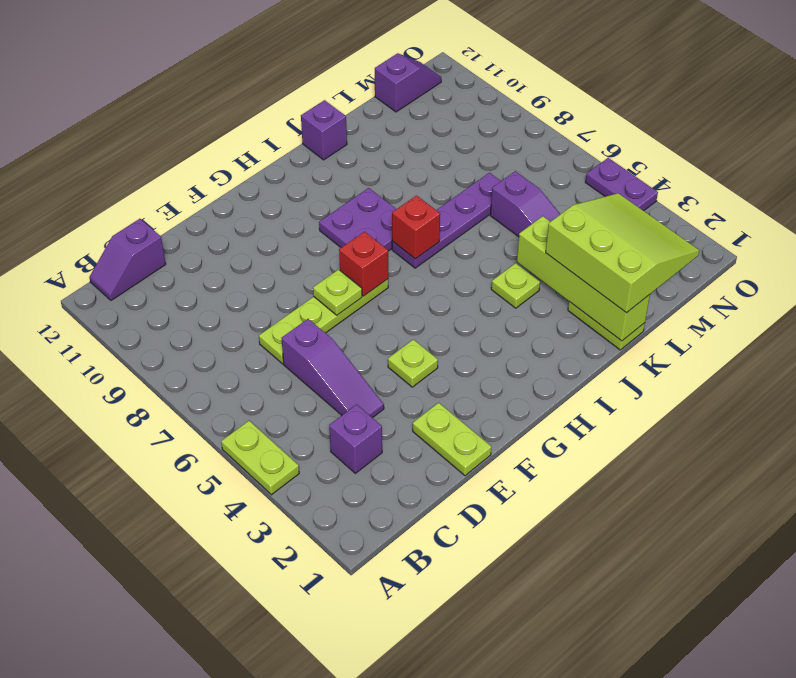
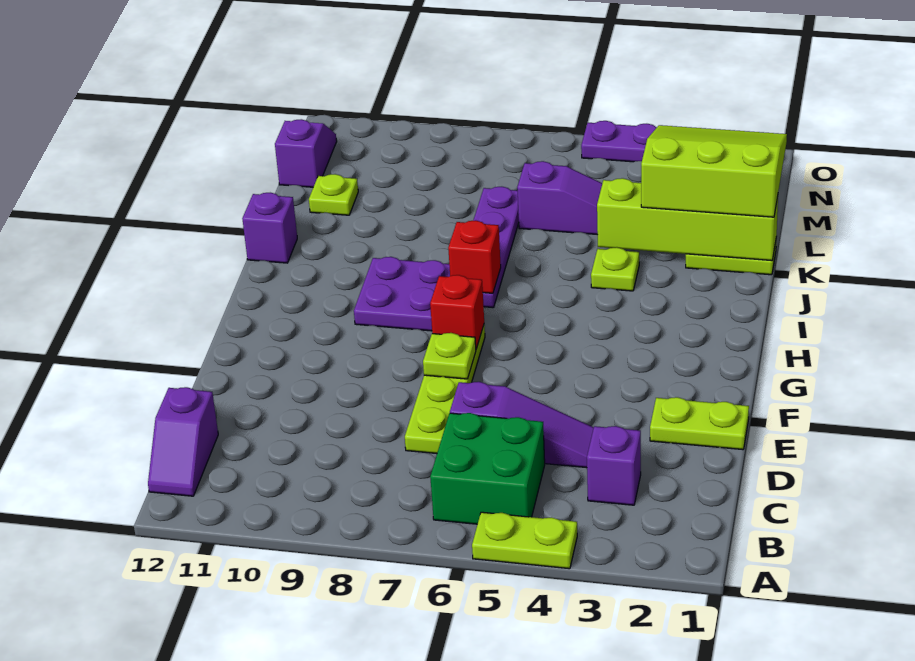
none -> green brick B5:C6 level 1
lime plate F4 level 1 -> lime plate L11 level 1

